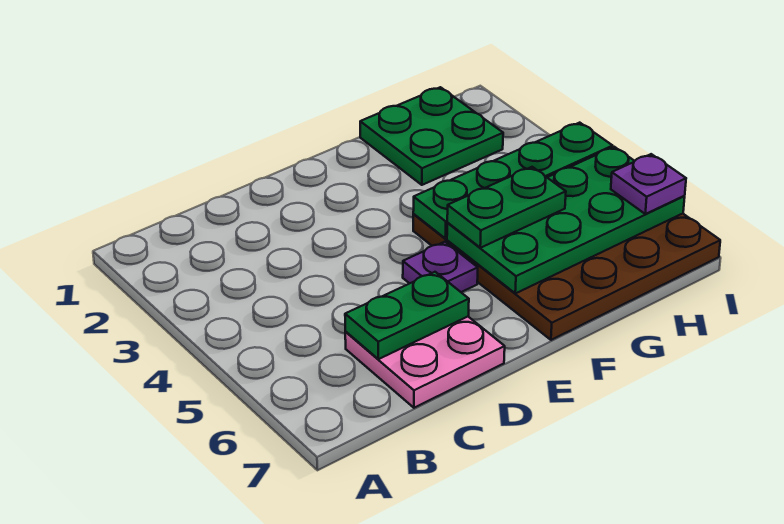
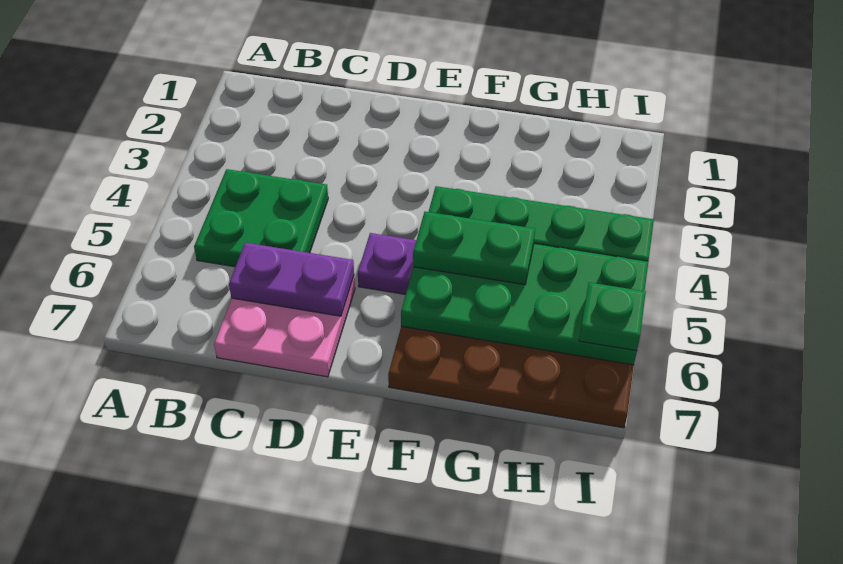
green plate C6:D6 level 2 -> purple plate C6:D6 level 2
green plate G1:H2 level 1 -> green plate B4:C5 level 1
purple plate I6 level 3 -> green plate I6 level 3

